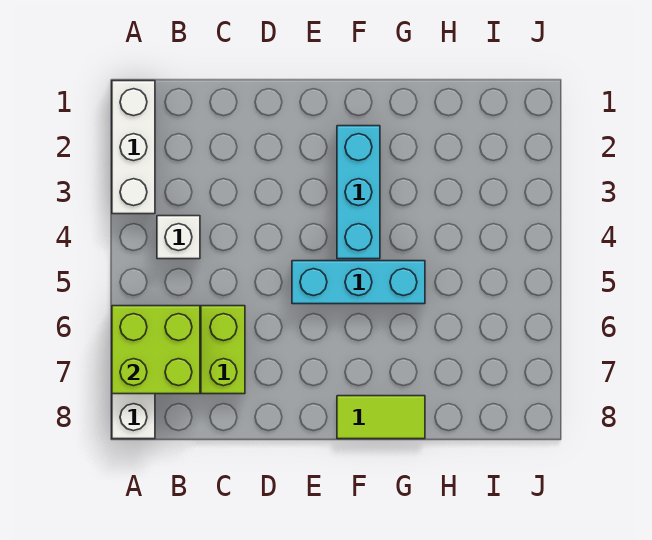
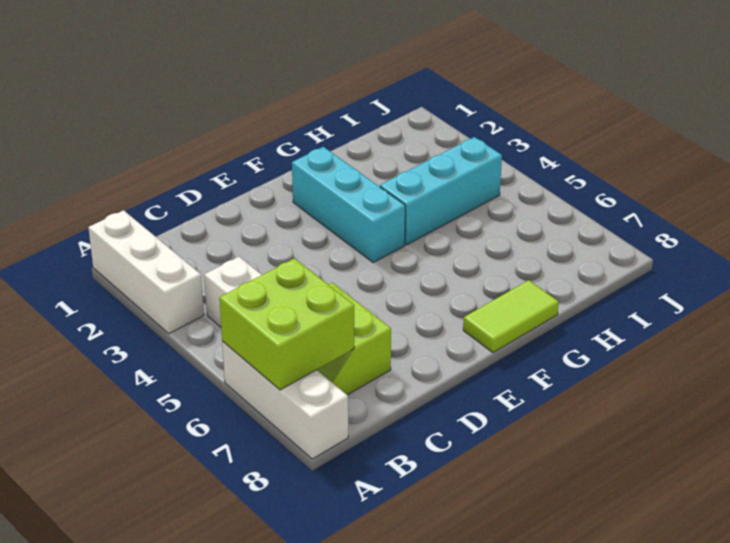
cyan brick E5:G5 level 1 -> cyan brick G4:I4 level 1

